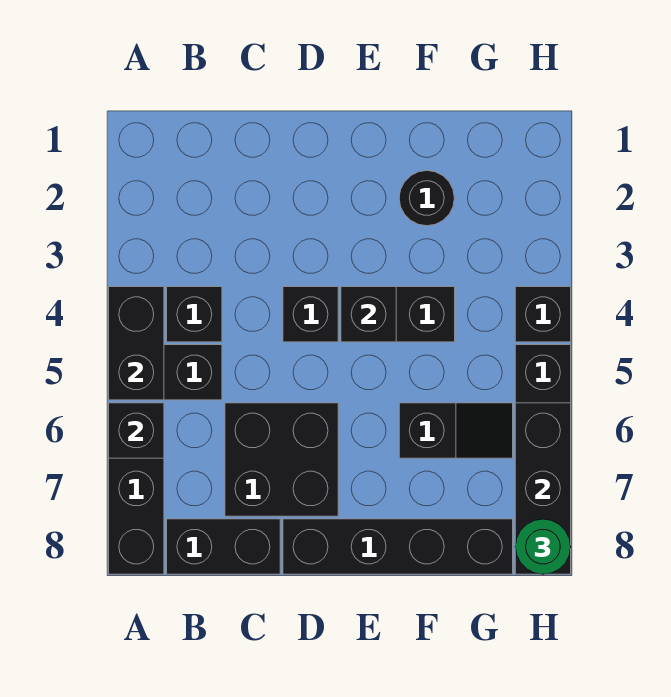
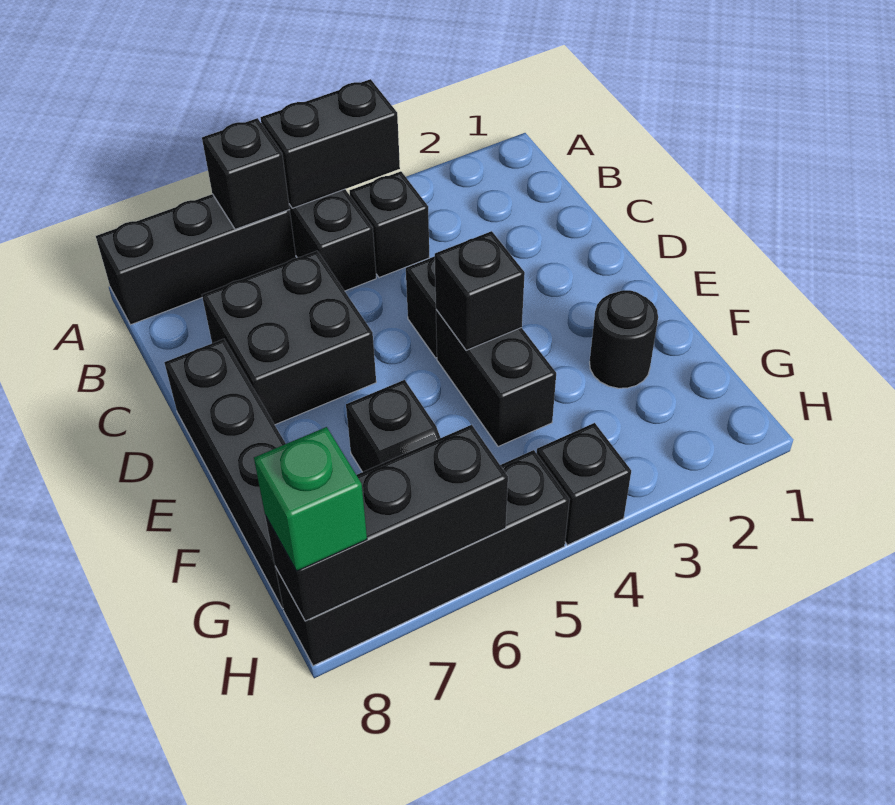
black brick B8:C8 level 1 -> none
green round brick H8 level 3 -> green brick H8 level 3

